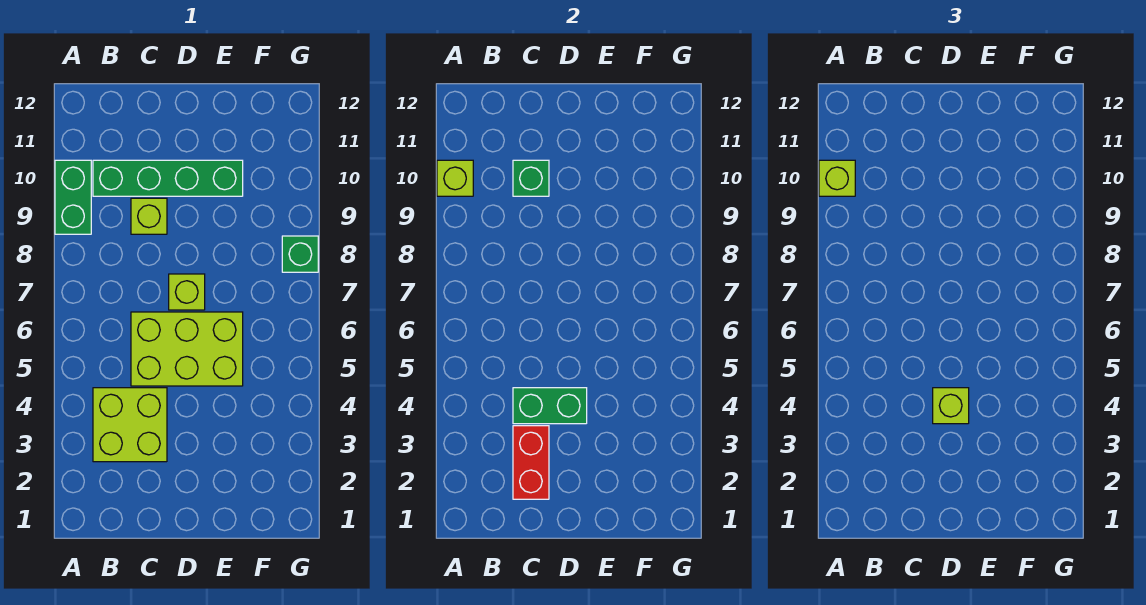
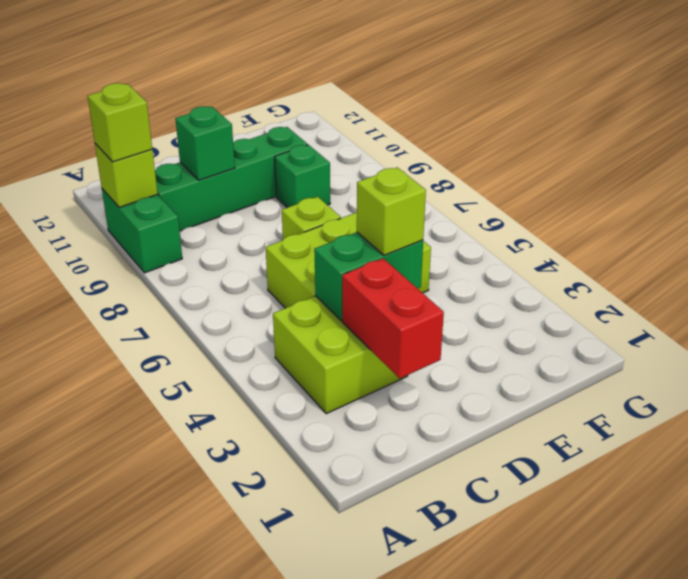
lime brick C9 level 1 -> none
green brick G8 level 1 -> green brick E9 level 1

